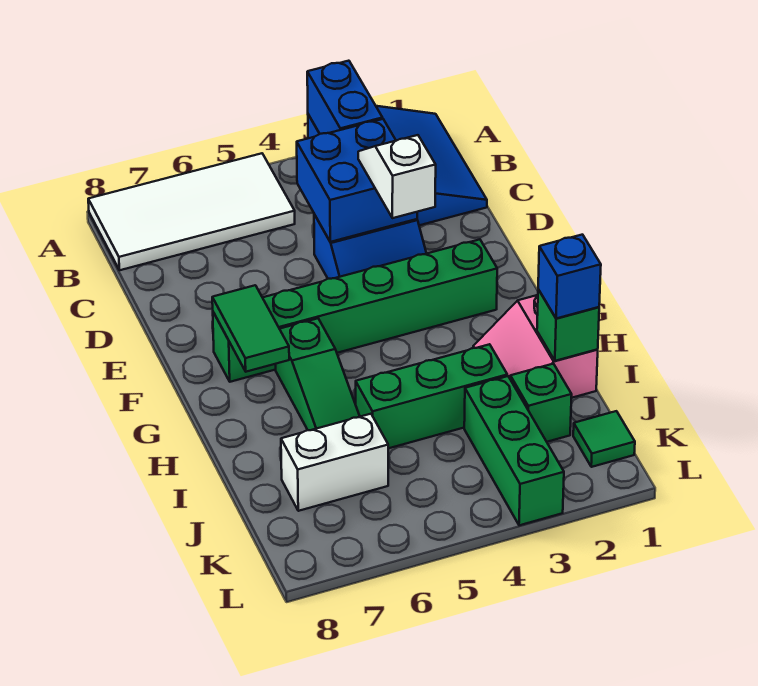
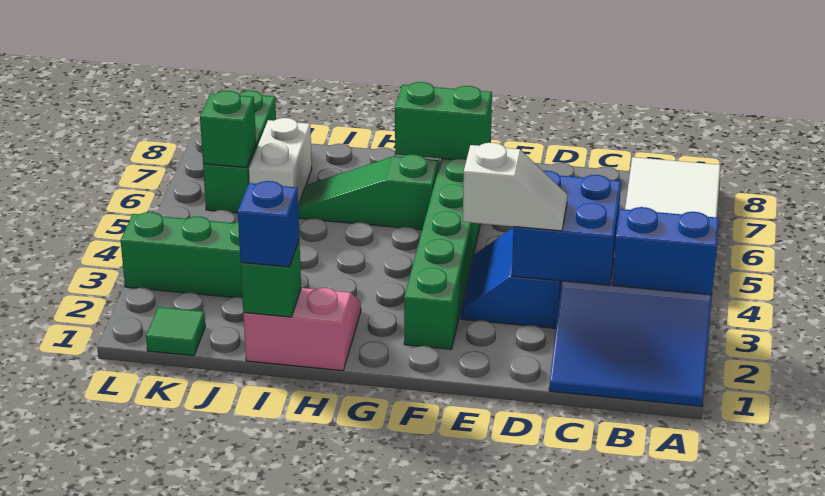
green tile F7:G7 level 2 -> green brick F7:G7 level 2
green brick I3:I5 level 1 -> green brick K6:K8 level 1
green brick J2 level 1 -> green brick K6 level 2

